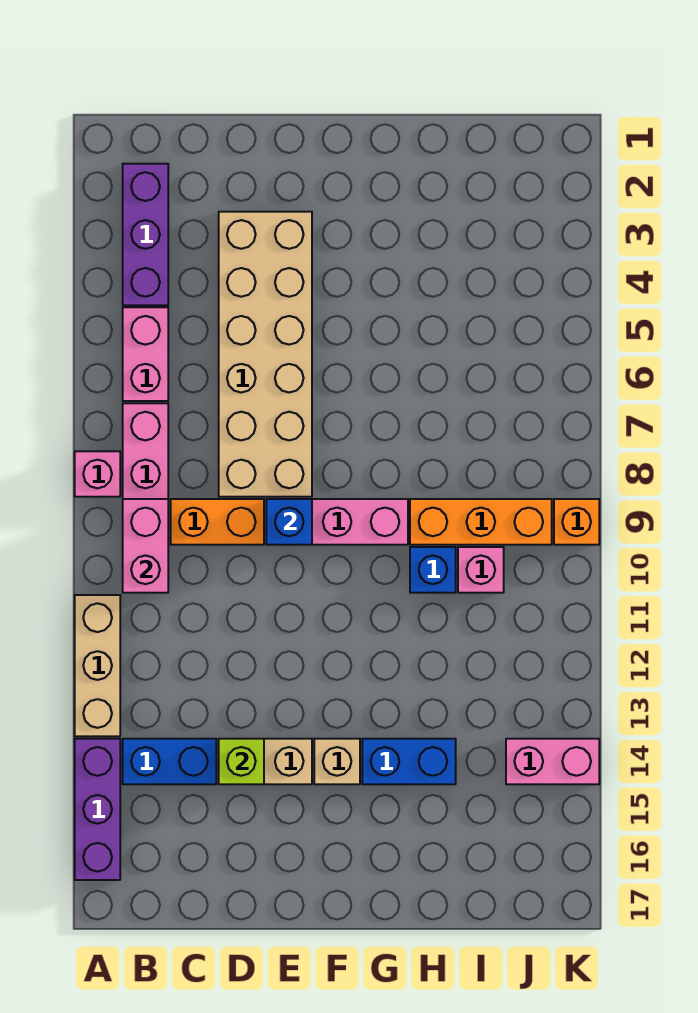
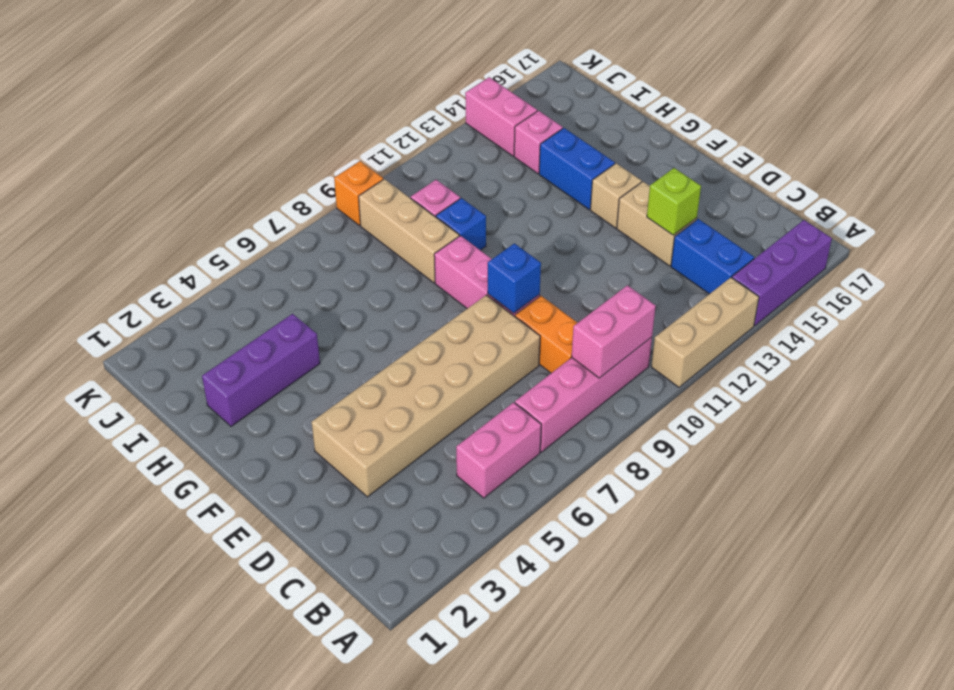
pink brick A8 level 1 -> pink brick I14 level 1
purple brick B2:B4 level 1 -> purple brick H2:H4 level 1
orange brick H9:J9 level 1 -> tan brick H9:J9 level 1

